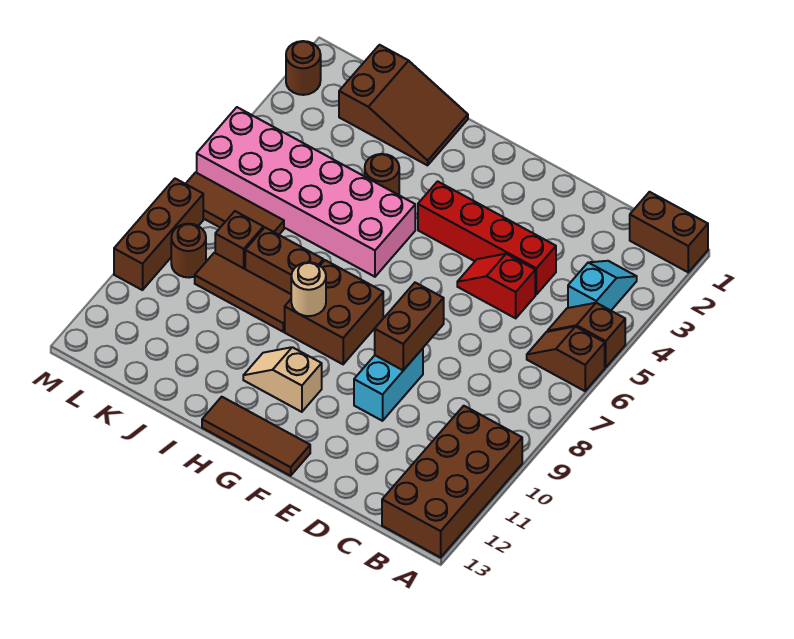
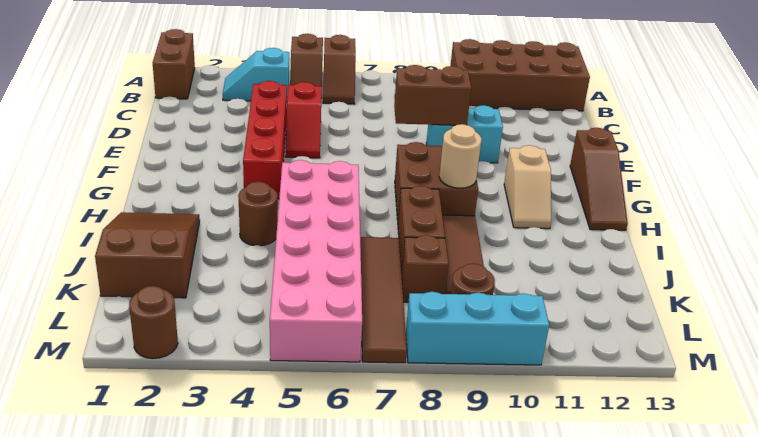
brown tile F13:H13 level 1 -> brown slope F13:H13 level 1 top F
brown tile K7:M7 level 1 -> brown tile J7:M7 level 1
brown brick M8:M10 level 1 -> cyan brick M8:M10 level 1

